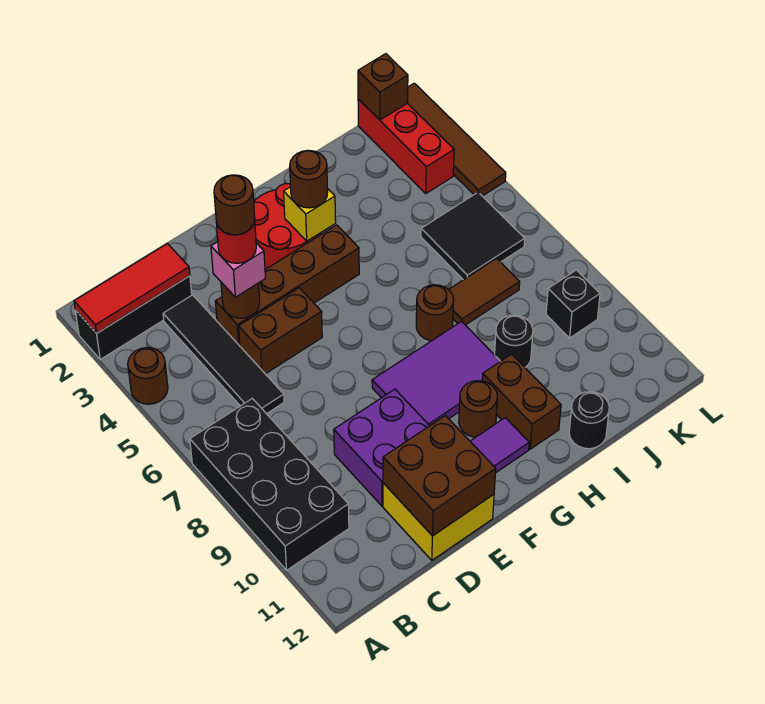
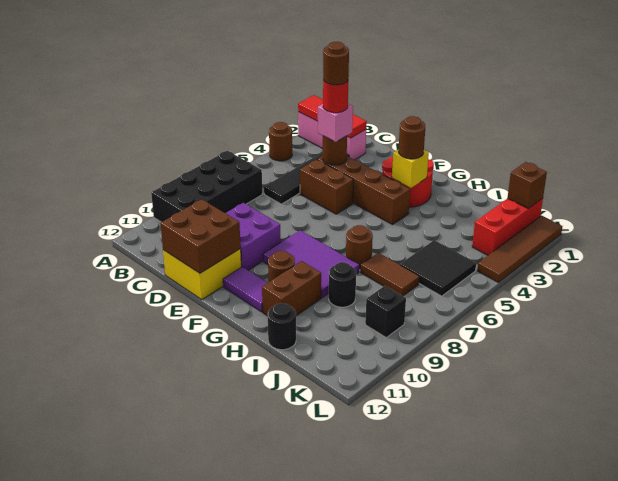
black brick A2:C2 level 1 -> pink brick A2:C2 level 1

